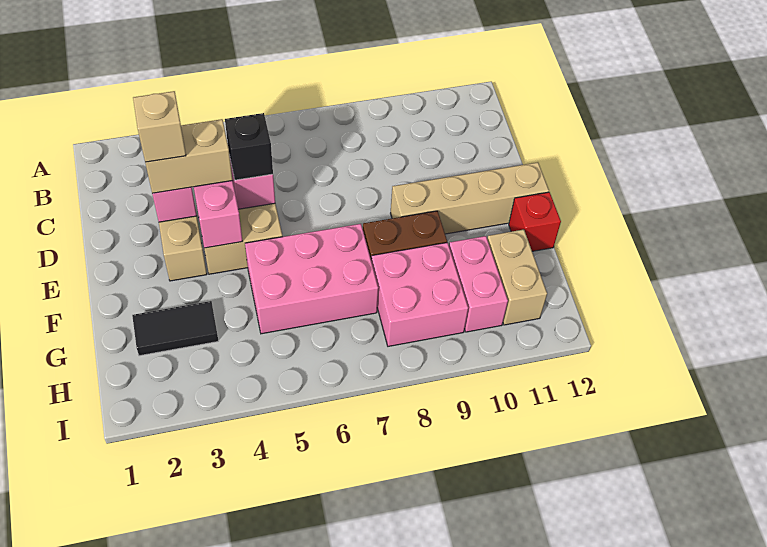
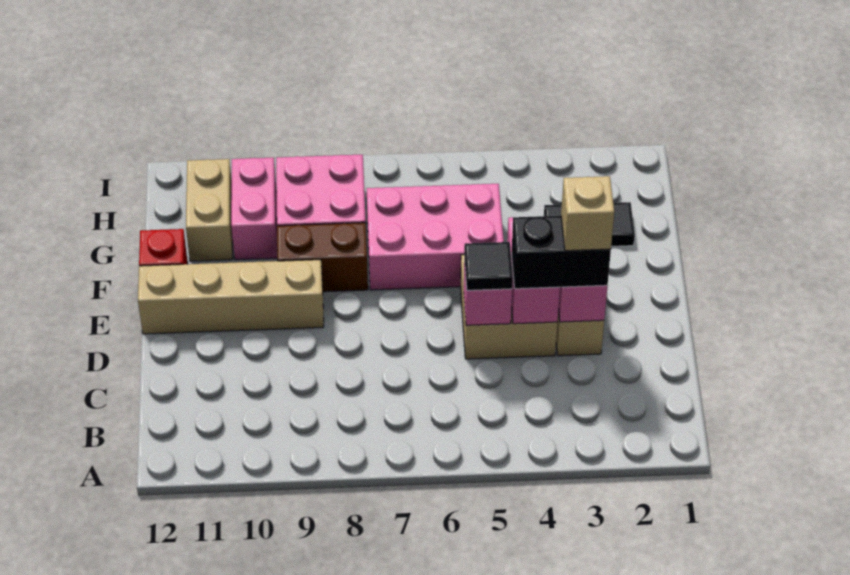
tan brick D3:D4 level 3 -> black brick D3:D4 level 3
black brick D5 level 3 -> black tile D5 level 3

